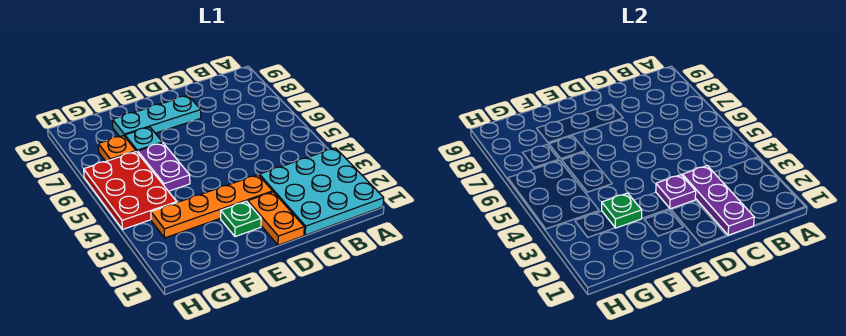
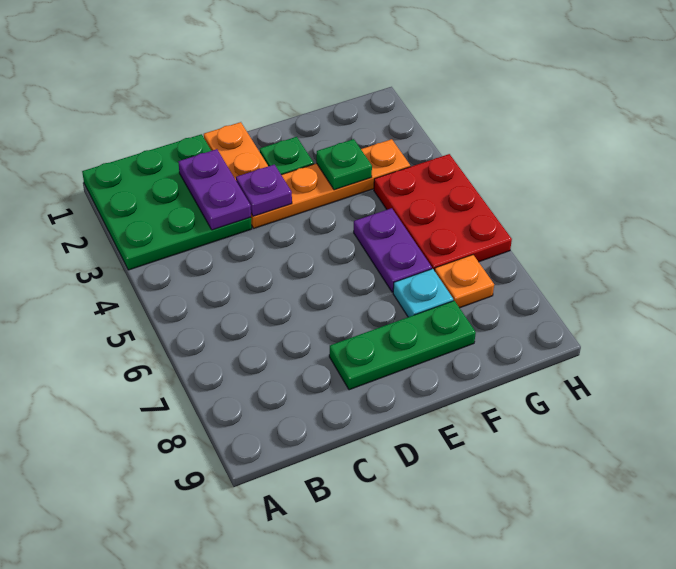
cyan plate A1:C3 level 1 -> green plate A1:C3 level 1
purple plate C1:C3 level 2 -> purple plate C2:C3 level 2
cyan plate D8:F8 level 1 -> green plate D8:F8 level 1

